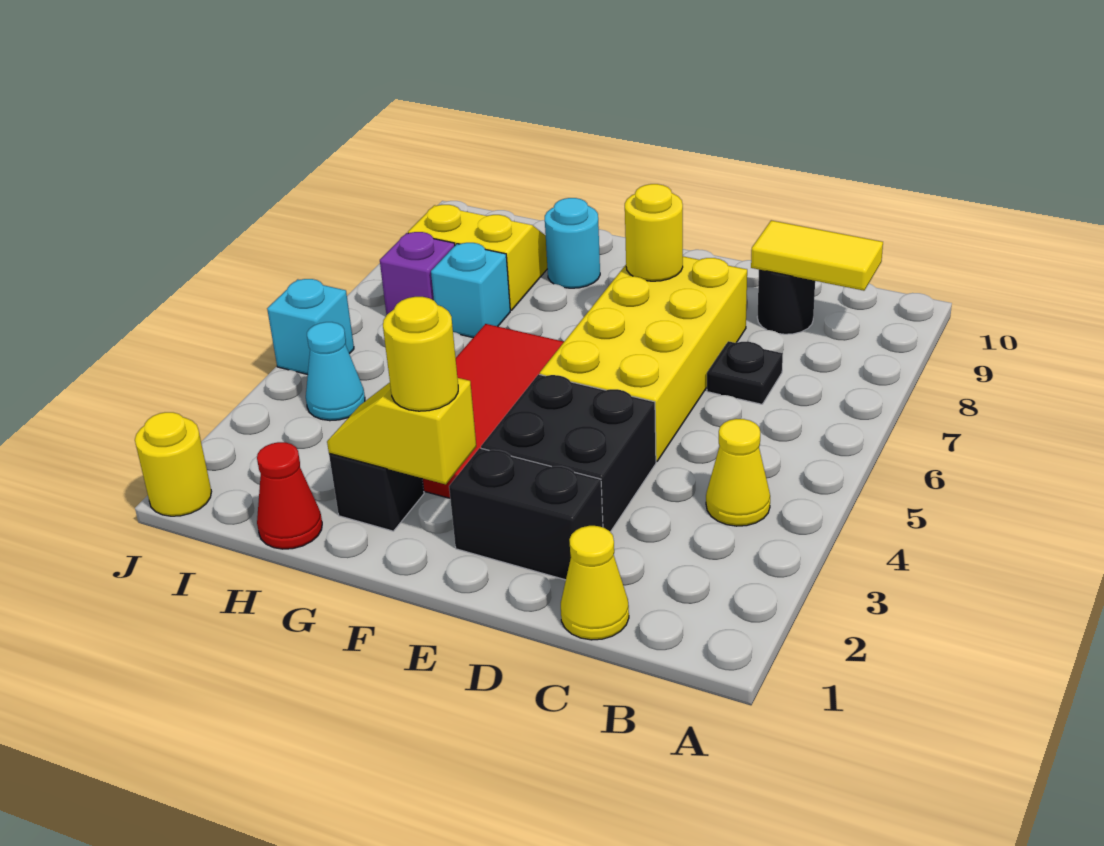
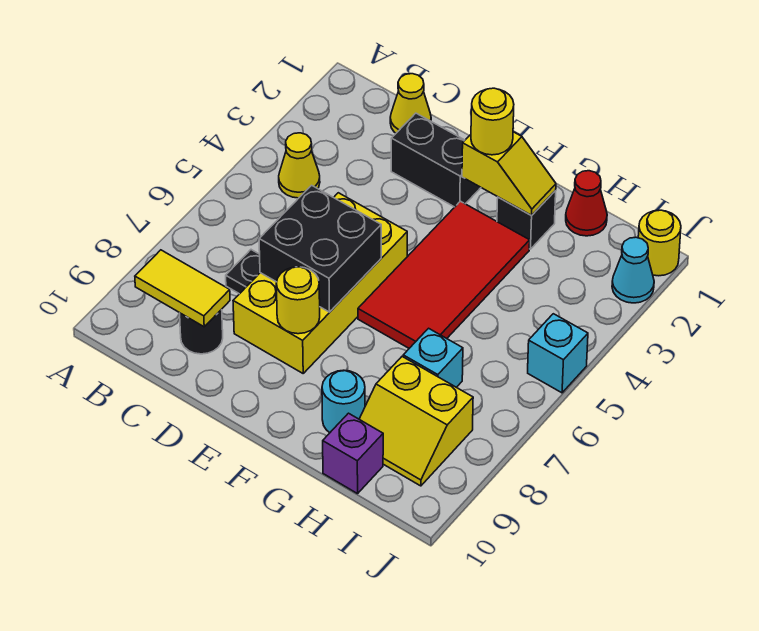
black brick D3:E4 level 1 -> black brick D6:E7 level 2
cyan cone I4 level 1 -> cyan cone J2 level 1
purple brick I7 level 1 -> purple brick H10 level 1

